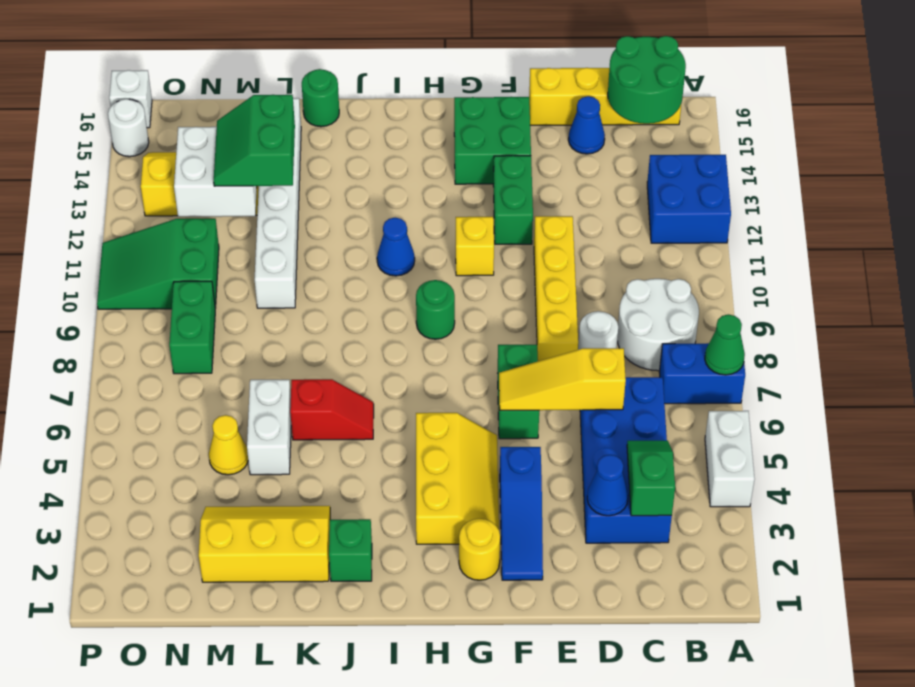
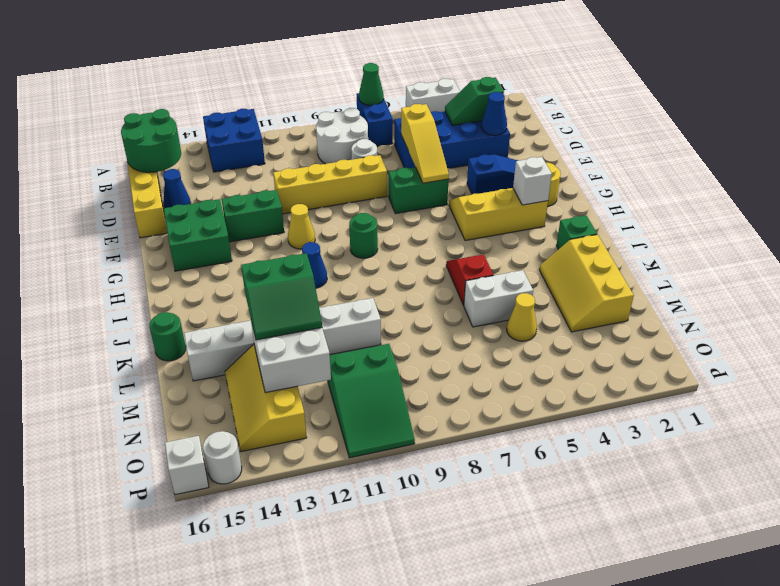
yellow brick G11 level 1 -> yellow cone G11 level 1
none -> white brick H3 level 2
green brick N8:N9 level 1 -> none

